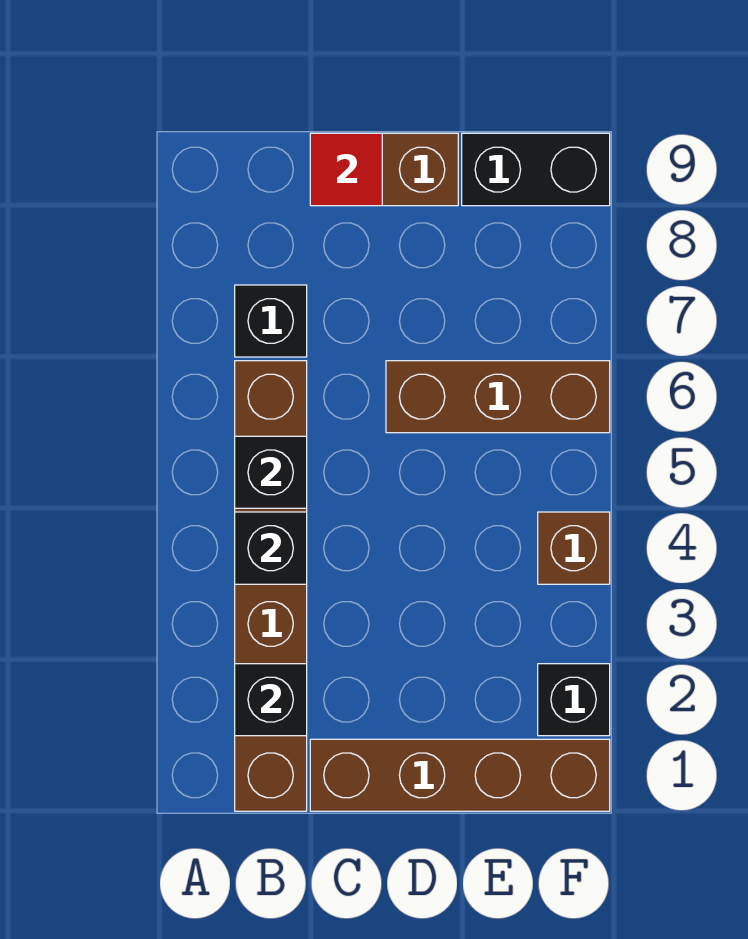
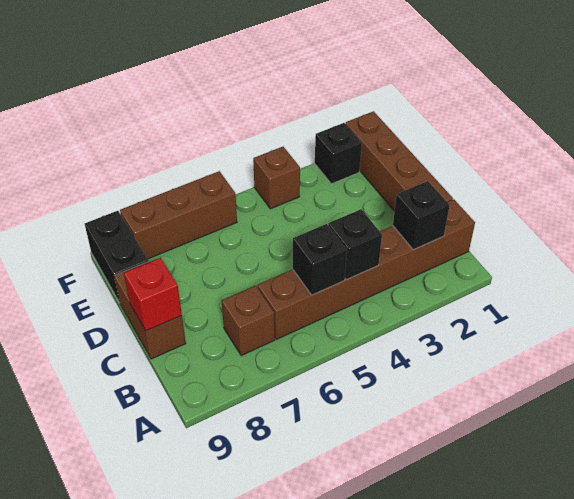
black brick B7 level 1 -> brown brick B7 level 1
red tile C9 level 2 -> red brick C9 level 2
brown brick D6:F6 level 1 -> brown brick F6:F8 level 1

